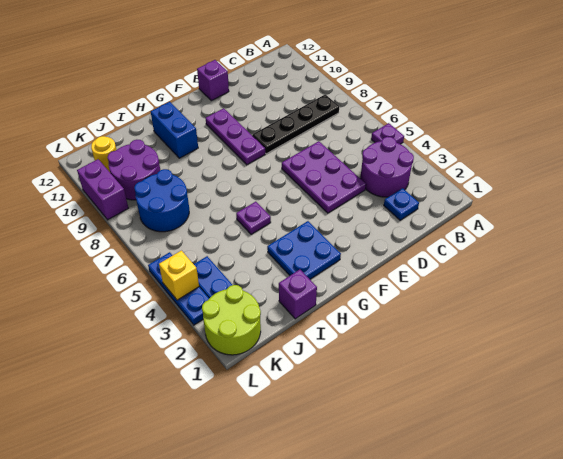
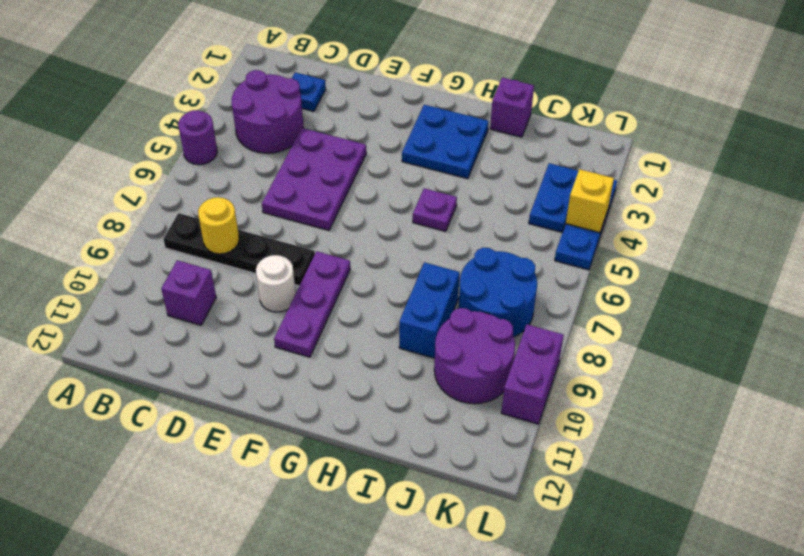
purple plate A5 level 1 -> purple round brick A5 level 1
none -> white round brick E9 level 1
purple brick E12 level 1 -> purple brick C10 level 1
blue brick H10:H11 level 1 -> blue brick I8:I9 level 1
lime round brick K1:L2 level 1 -> none
yellow round brick K11 level 1 -> yellow round brick C8 level 2

